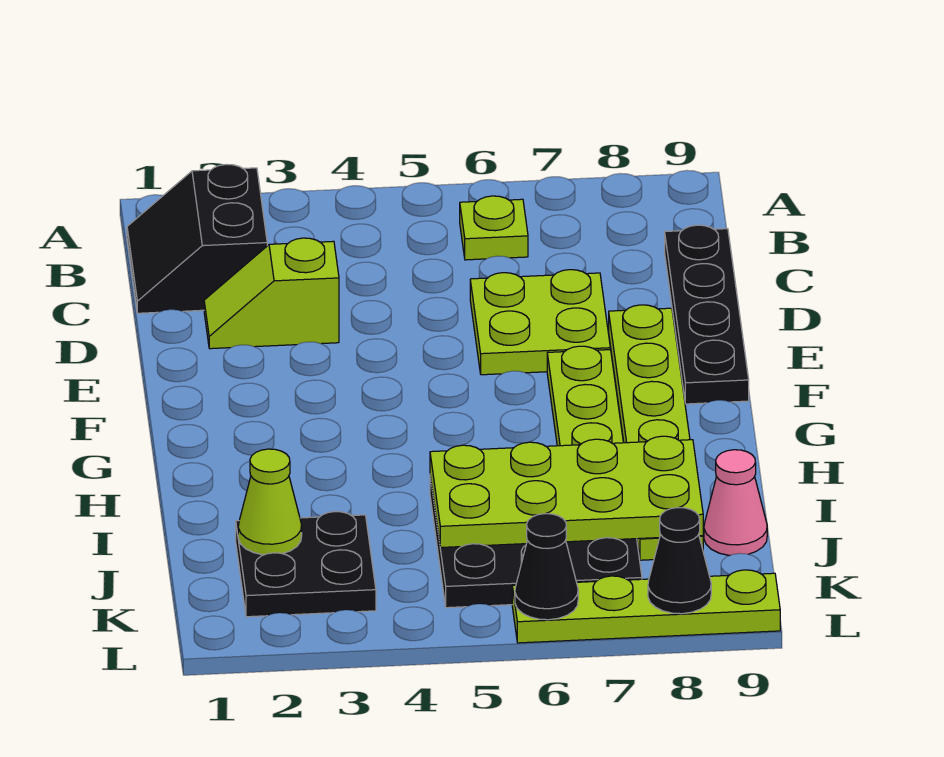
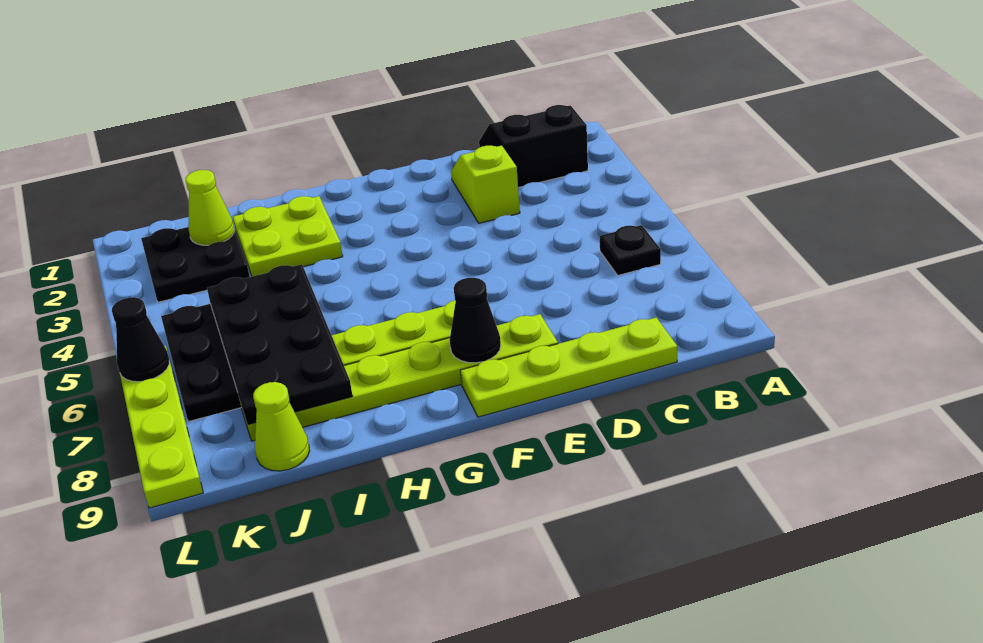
lime plate B6 level 1 -> black plate B6 level 1
black plate C9:F9 level 1 -> lime plate C9:F9 level 1
lime plate D6:E7 level 1 -> lime plate H2:I3 level 1
lime plate I5:J8 level 2 -> black plate I5:J8 level 2
pink cone J9 level 1 -> lime cone J9 level 1
black cone L8 level 2 -> black cone F8 level 2

